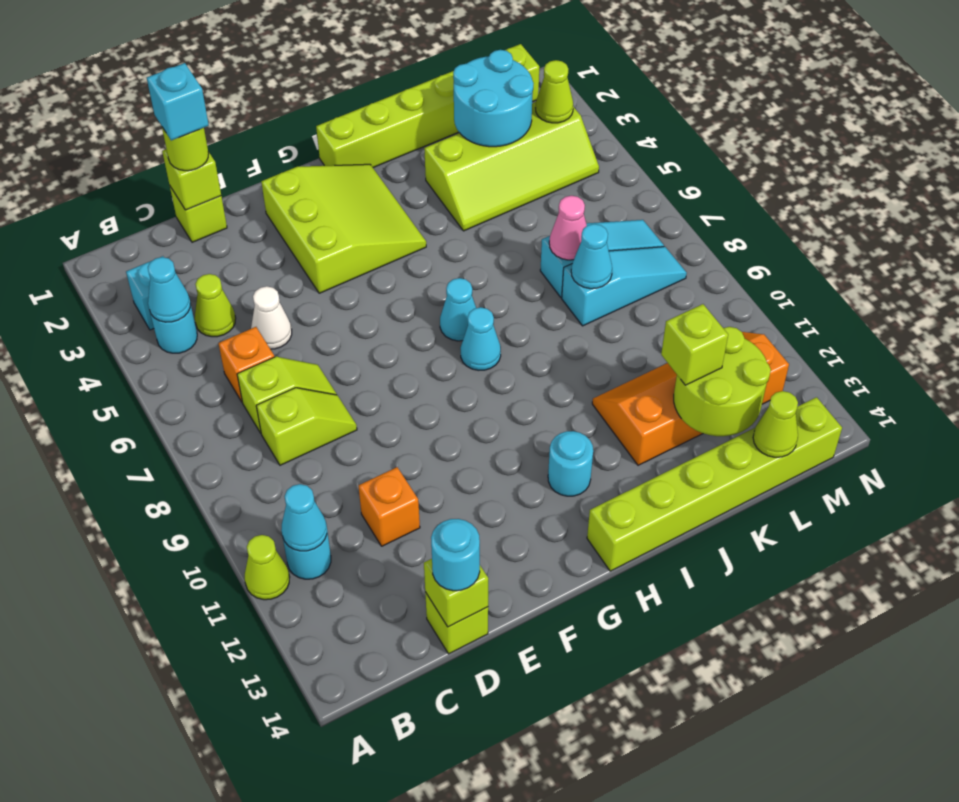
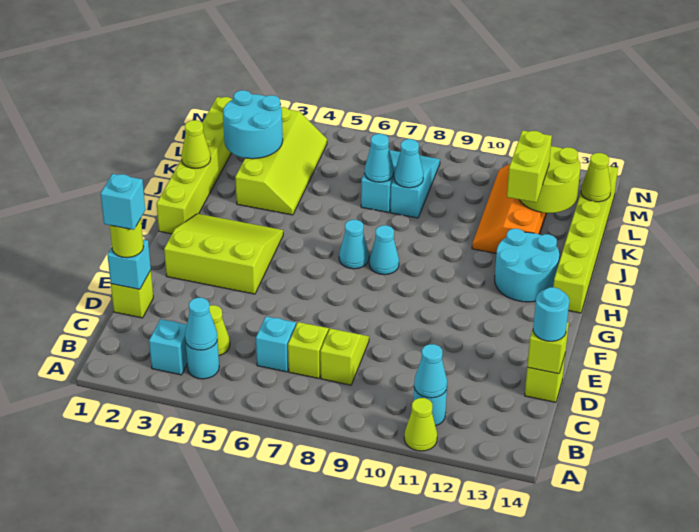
orange brick C6 level 1 -> cyan brick C6 level 1
lime brick D1 level 2 -> cyan brick D1 level 2
white cone D5 level 1 -> none
orange brick D11 level 1 -> none
cyan round brick H12 level 1 -> cyan round brick H12:I13 level 1
pink cone K7 level 2 -> cyan cone K7 level 2
lime brick K12 level 3 -> lime brick J12:K12 level 3
lime cone M3 level 2 -> lime cone J1 level 2

